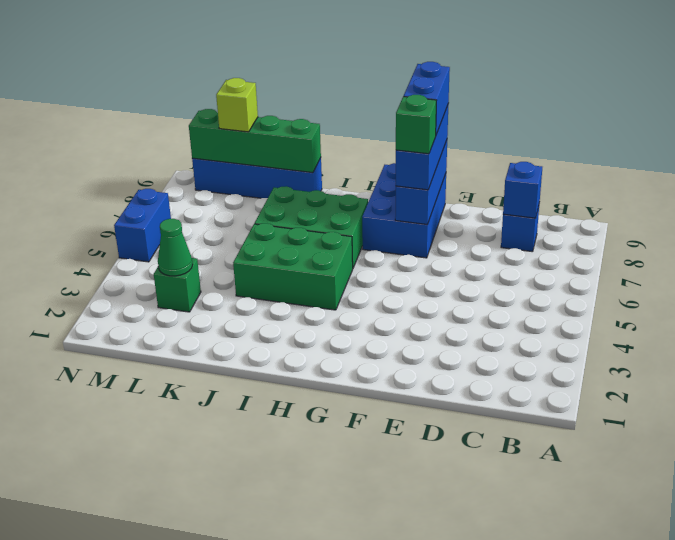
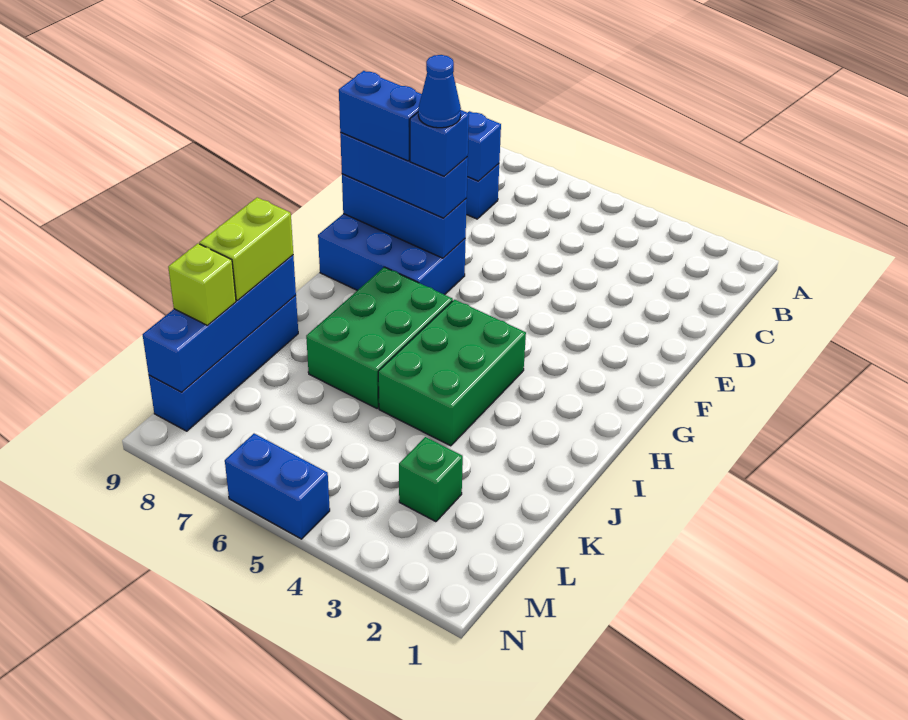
green brick F7 level 4 -> blue brick F7 level 4
none -> blue cone F7 level 5
green brick J9:M9 level 2 -> blue brick J9:M9 level 2
none -> lime brick J9:K9 level 3
green cone L3 level 2 -> none

